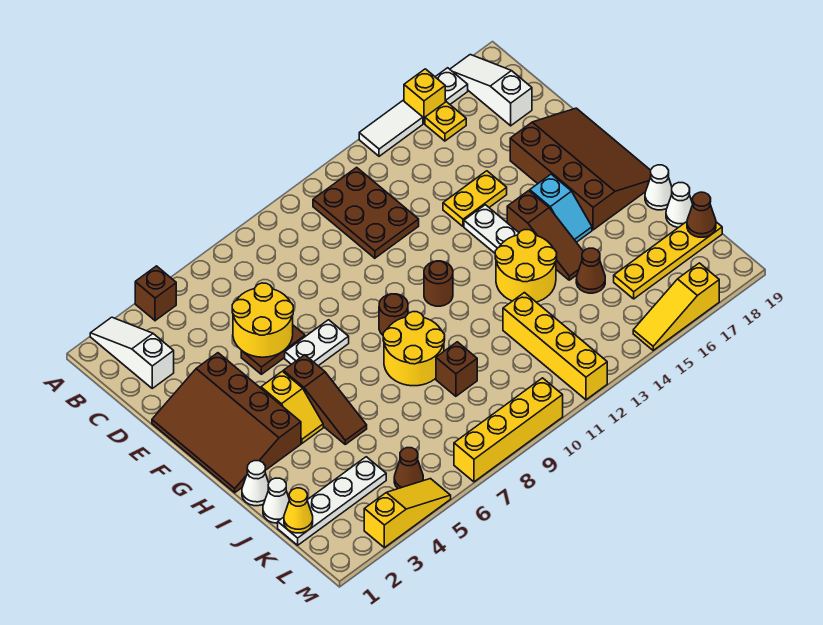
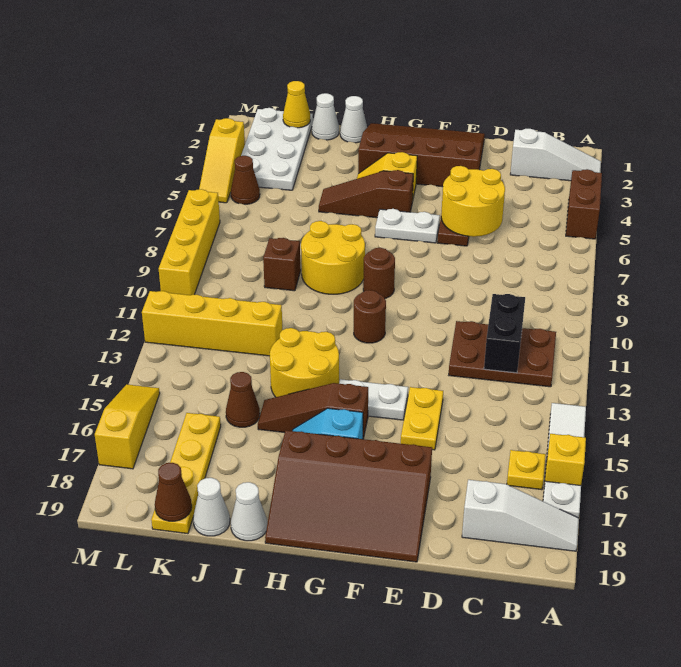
brown brick A4 level 1 -> brown brick A4:A5 level 1
none -> black brick C11:C12 level 2
white plate F6:F7 level 1 -> white plate F6:G6 level 1
white plate K1:K4 level 1 -> white plate K1:L4 level 1

